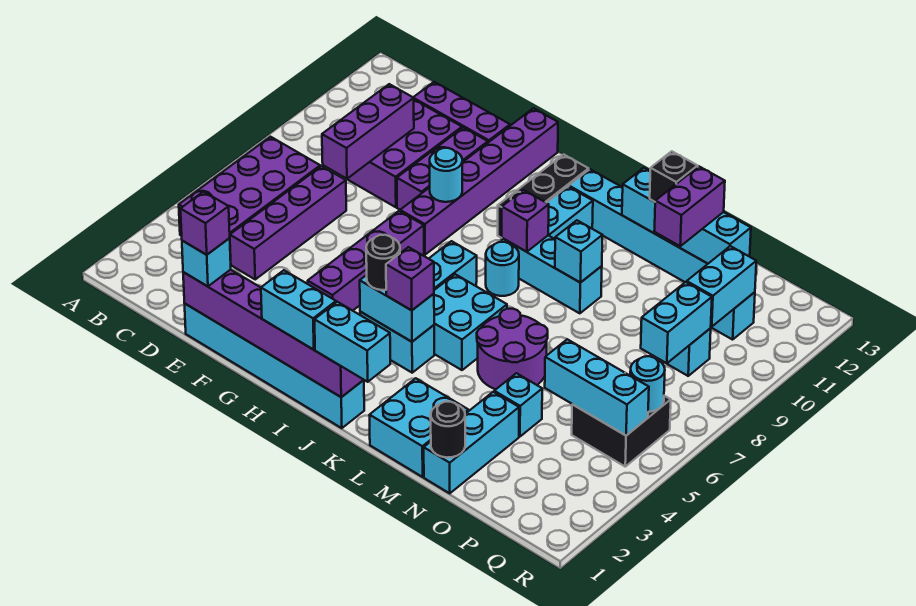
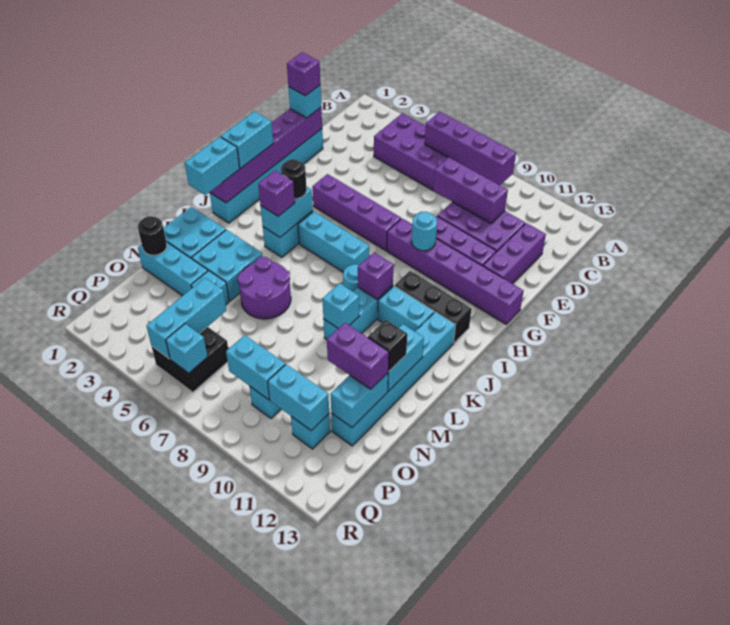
purple brick D4:D7 level 1 -> purple brick B6:B9 level 2
cyan brick J5:K6 level 1 -> cyan brick L3:M4 level 1
cyan round brick Q6 level 2 -> cyan brick Q6 level 2

